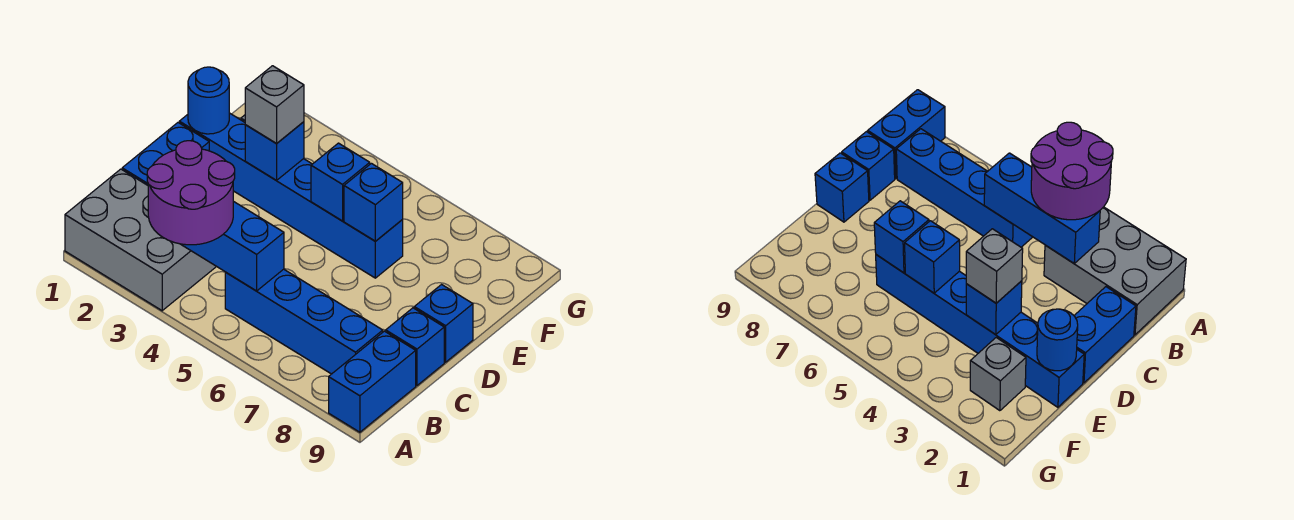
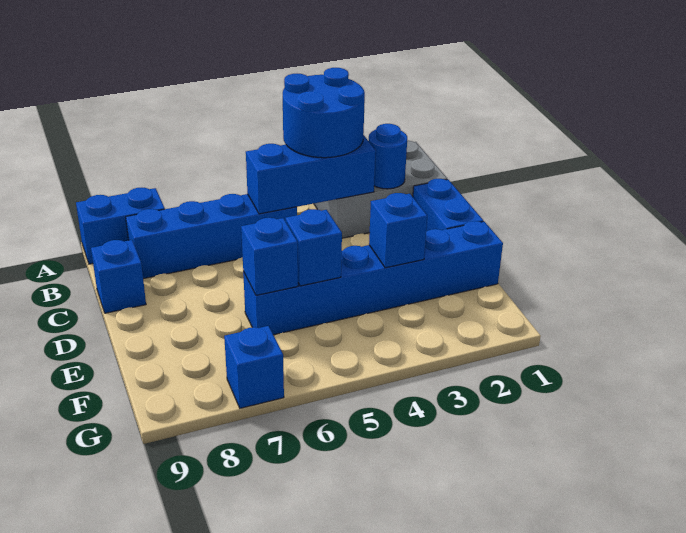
purple round brick A3:B4 level 3 -> blue round brick A3:B4 level 3
blue brick A9:B9 level 1 -> blue brick A8:A9 level 1
blue brick D9 level 1 -> blue brick G7 level 1
blue round brick E1 level 2 -> blue round brick B2 level 2
grey brick E3 level 3 -> none
grey brick F2 level 1 -> none

